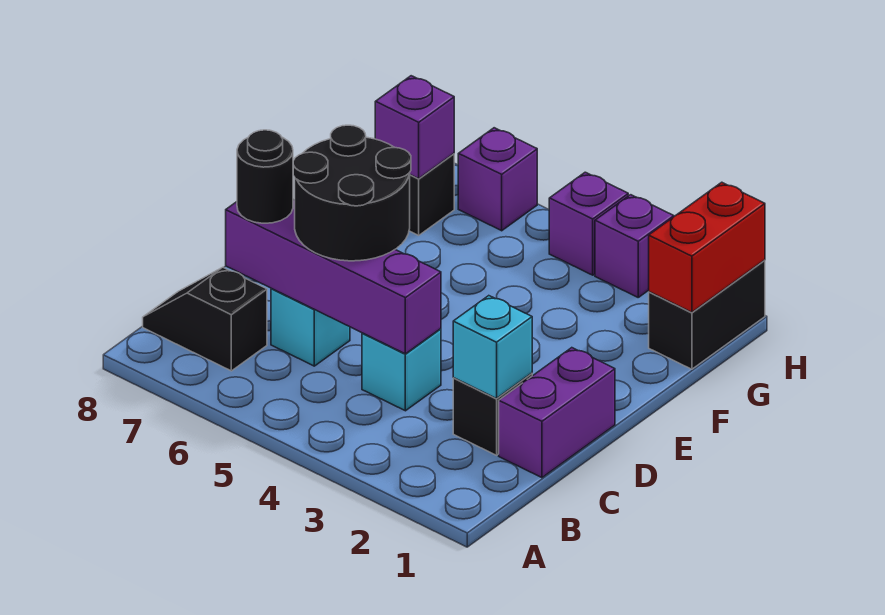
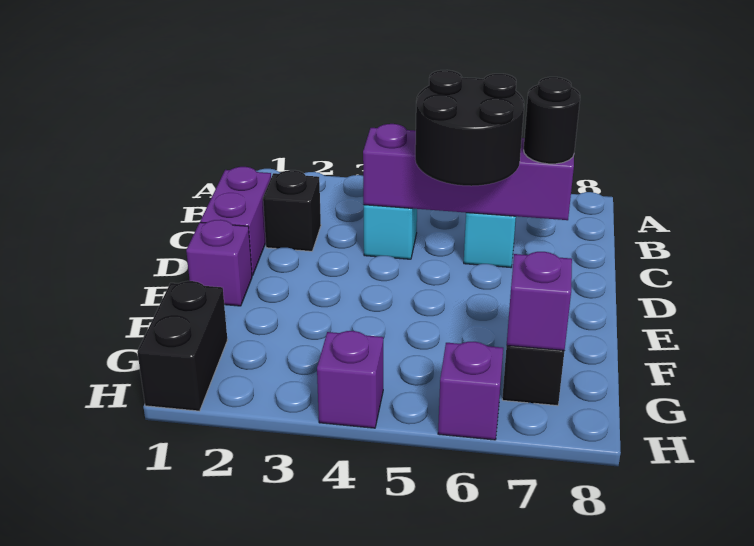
black slope B7:B8 level 1 top 7 -> none
cyan brick C2 level 2 -> none
red brick G1:H1 level 2 -> none
purple brick H3 level 1 -> purple brick E1 level 1

